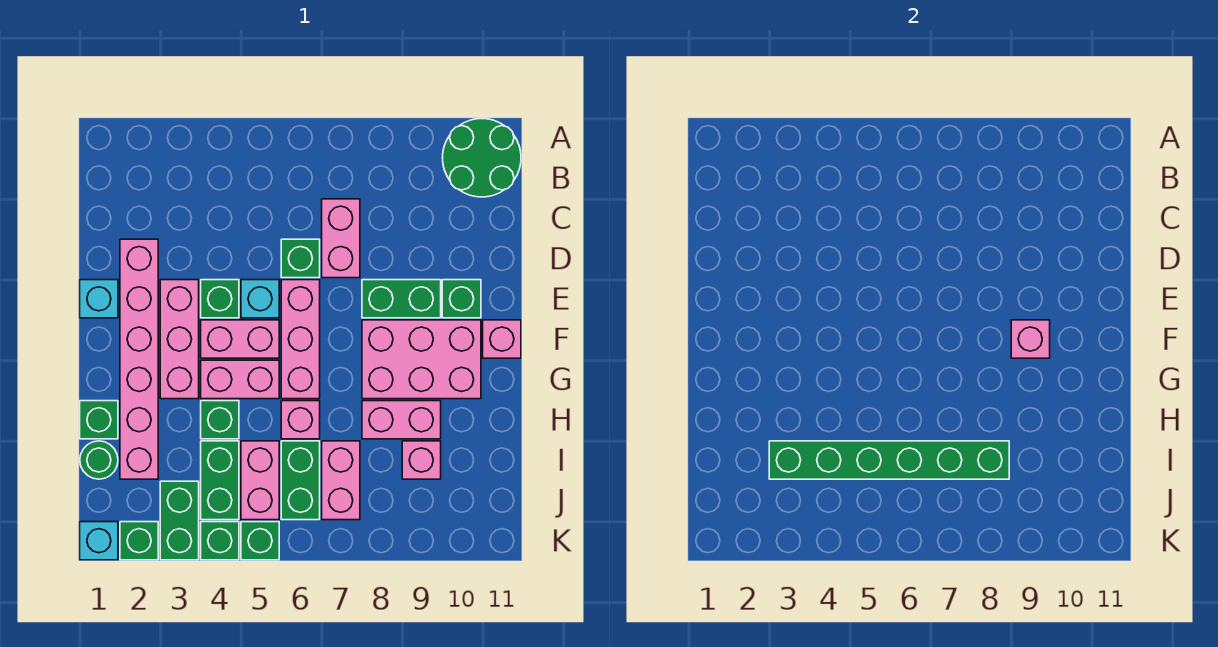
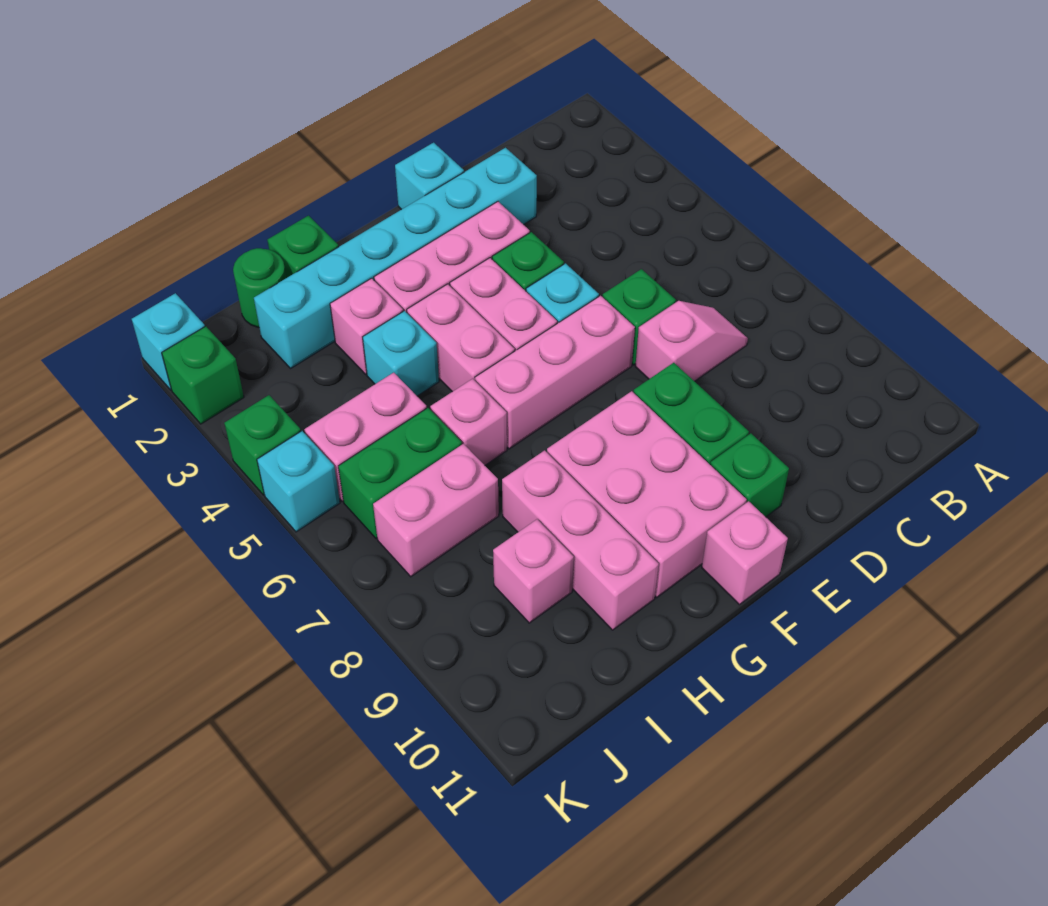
green round brick A10:B11 level 1 -> none
pink brick C7:D7 level 1 -> pink slope C7:D7 level 1 top D
pink brick D2:I2 level 1 -> cyan brick D2:I2 level 1
pink brick F9 level 2 -> pink brick H3 level 1
green brick H4 level 1 -> cyan brick H4 level 1
pink brick H8:H9 level 1 -> pink brick H8:H10 level 1
green brick I3:I8 level 2 -> none
green brick I4:J4 level 1 -> none
green brick J3:K3 level 1 -> none
green brick K5 level 1 -> cyan brick K5 level 1

